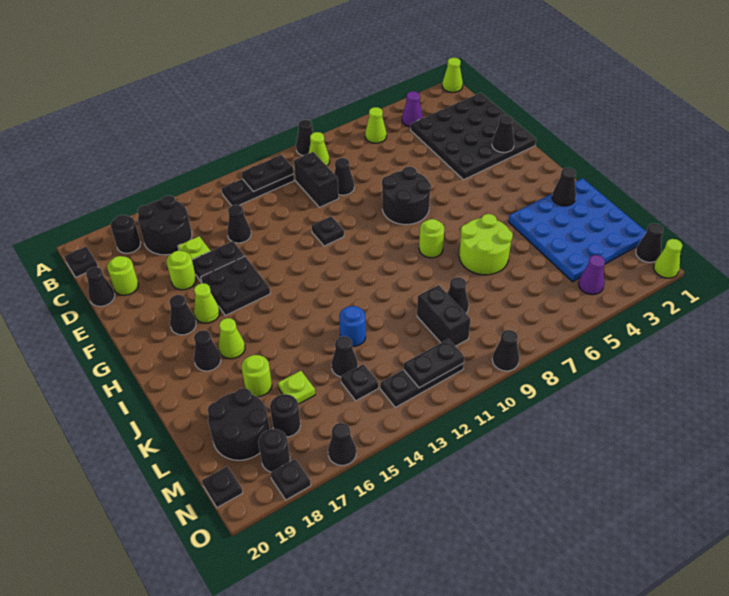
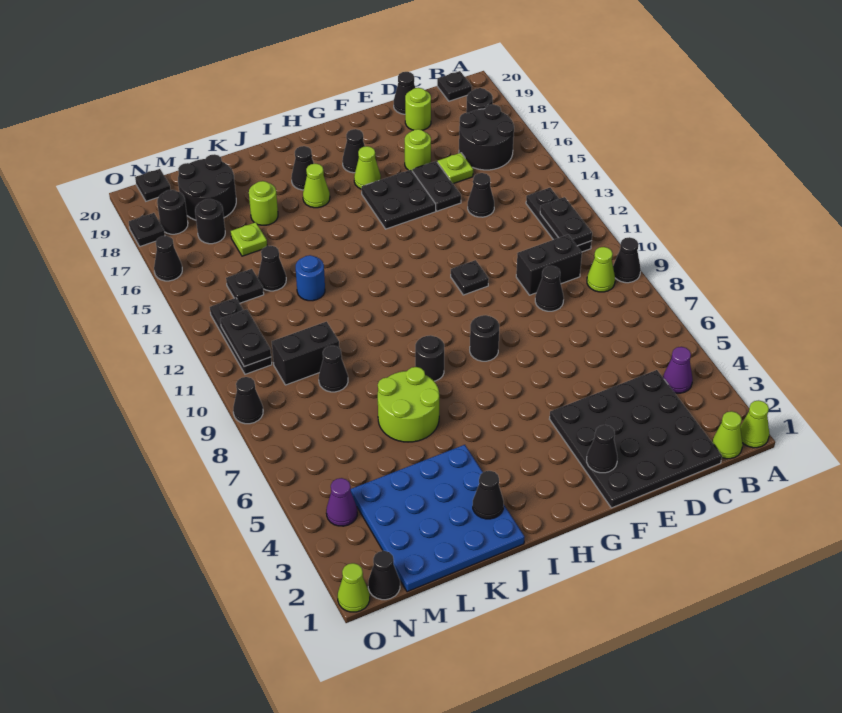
lime cone B6 level 1 -> lime cone B1 level 1
black round brick F7:G8 level 1 -> black round brick G8 level 1
lime round brick I8 level 1 -> black round brick I8 level 1

